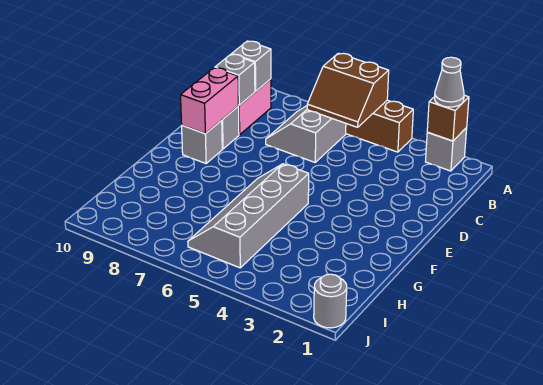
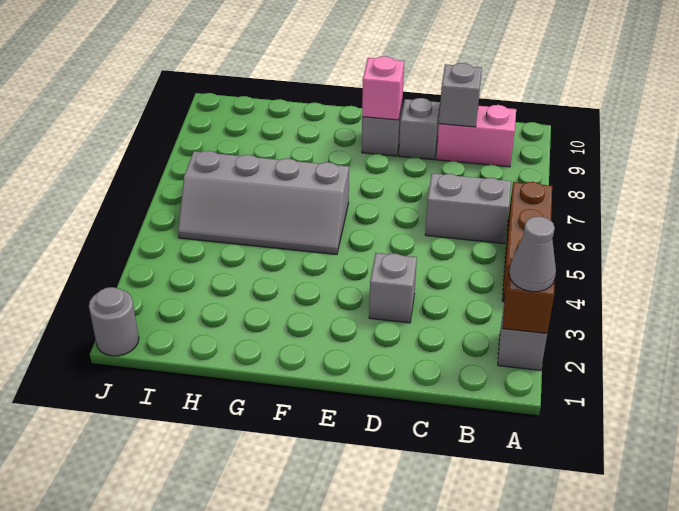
brown slope A5:B6 level 2 top A -> none
grey brick B9 level 2 -> grey brick D3 level 1
pink brick D9:E9 level 2 -> pink brick E9 level 2
grey slope F5:I6 level 1 top 5 -> grey slope F5:I6 level 1 top 6

